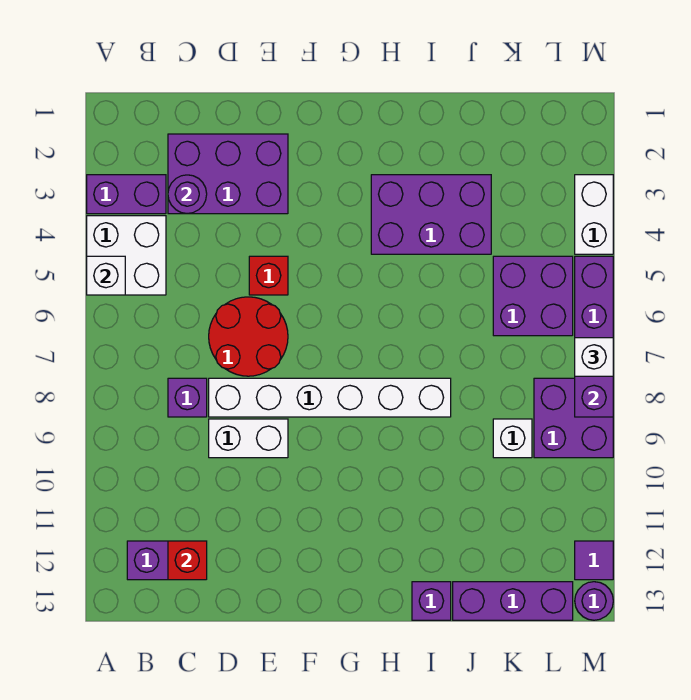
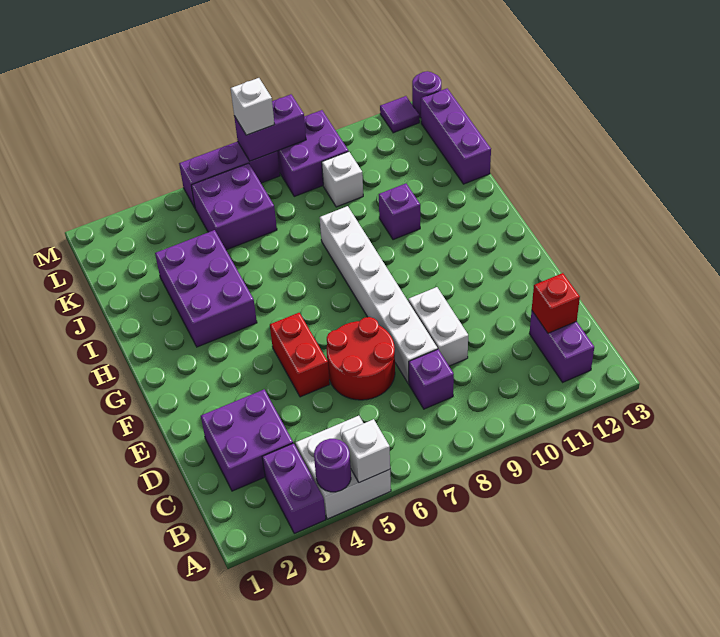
purple brick C2:E3 level 1 -> purple brick C2:D3 level 1
purple round brick C3 level 2 -> purple round brick A4 level 2
red brick E5 level 1 -> red brick E5:F5 level 1
purple brick I13 level 1 -> purple brick I10 level 1
white brick M3:M4 level 1 -> none

